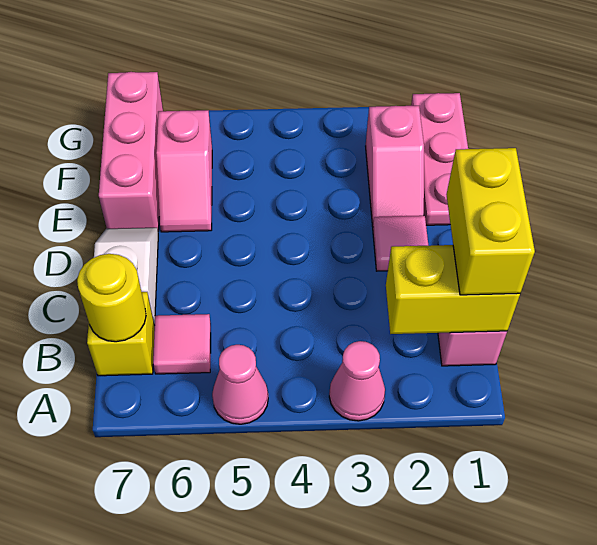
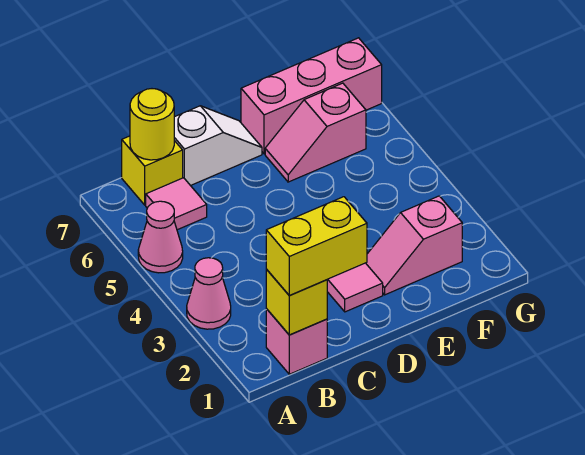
yellow brick B1:B2 level 2 -> yellow brick B1 level 2
pink plate E1:G1 level 1 -> none

